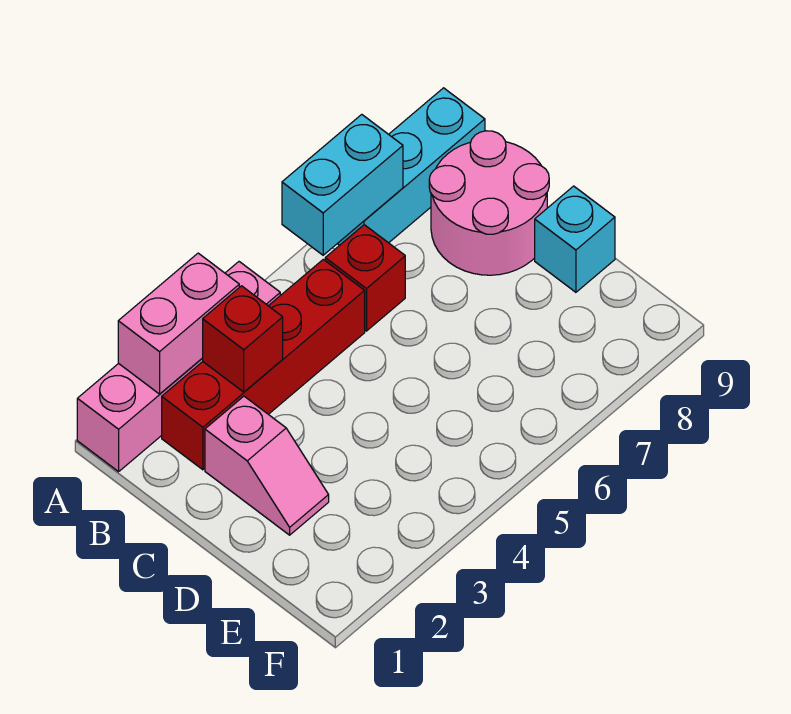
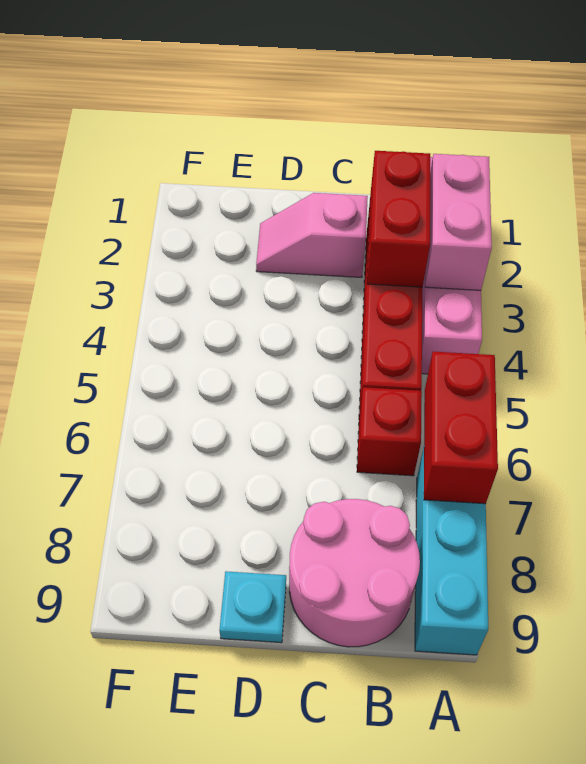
cyan brick A6:A7 level 2 -> red brick A6:A7 level 2
red brick B3 level 2 -> red brick B2:B3 level 2
cyan brick D9 level 1 -> cyan plate D9 level 1

